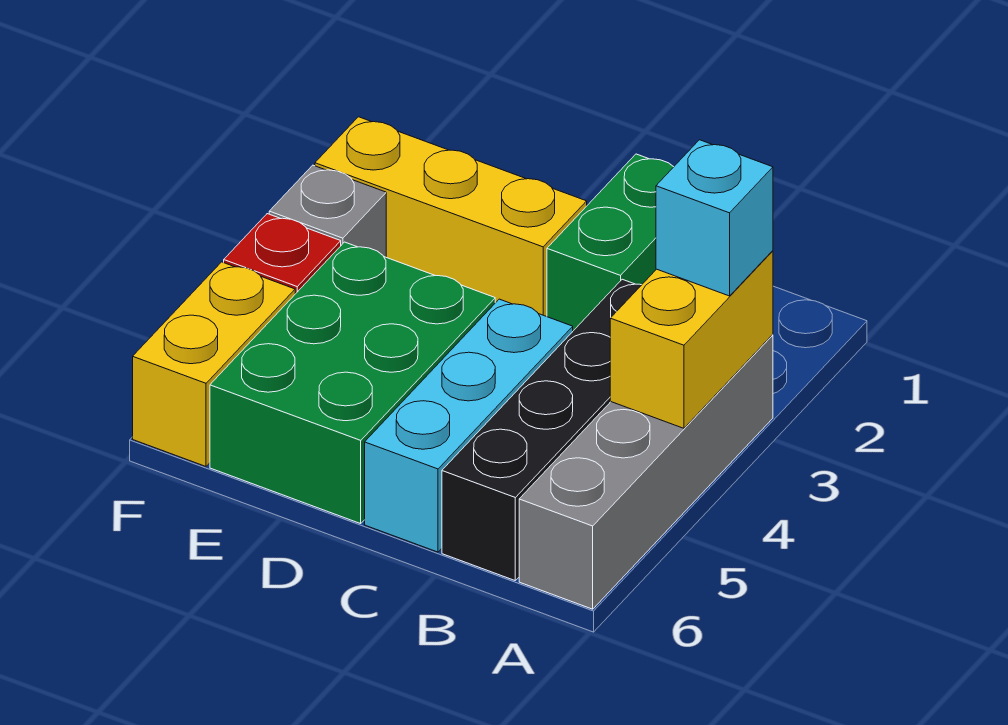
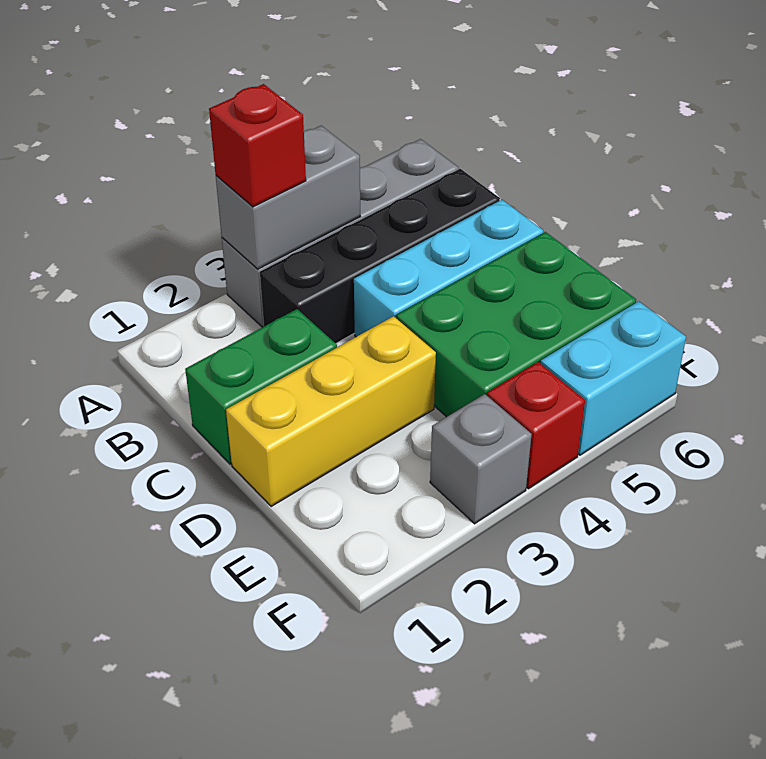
yellow brick A3:A4 level 2 -> grey brick A3:A4 level 2
cyan brick A3 level 3 -> red brick A3 level 3
yellow brick D2:F2 level 1 -> yellow brick D1:D3 level 1
yellow brick F5:F6 level 1 -> cyan brick F5:F6 level 1

